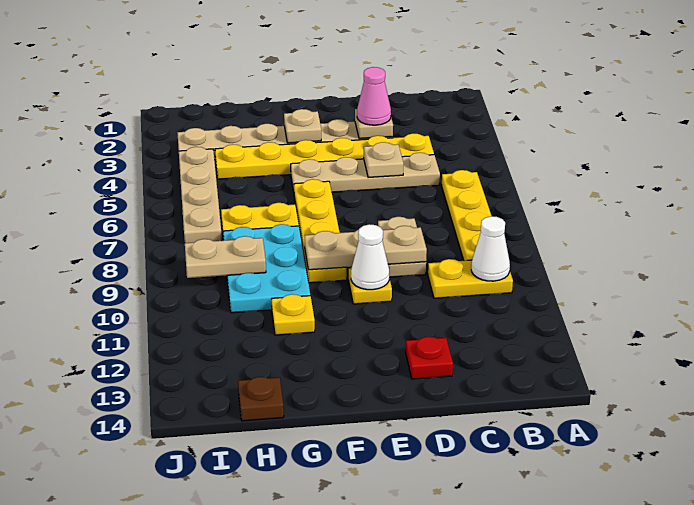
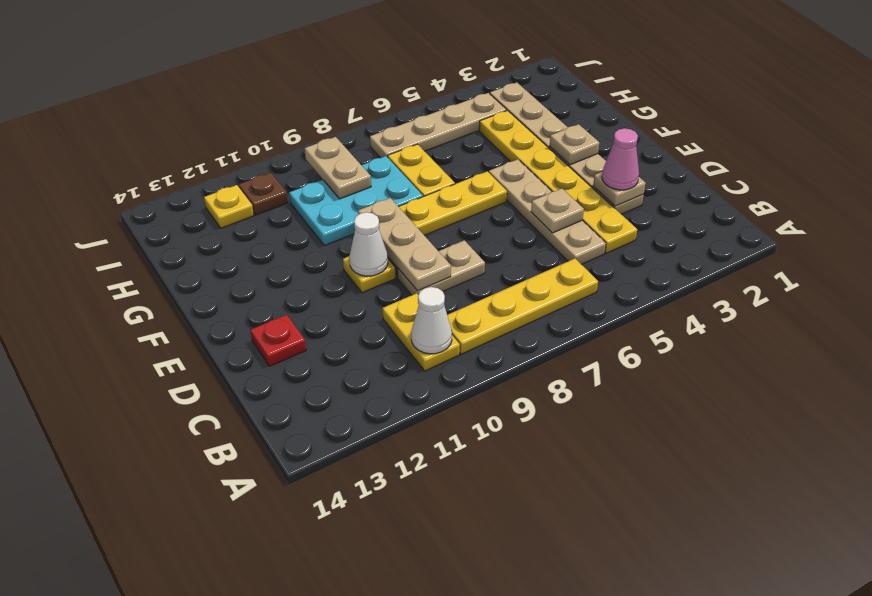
yellow plate G11 level 1 -> yellow plate I12 level 1
brown plate H14 level 1 -> brown plate I11 level 1

